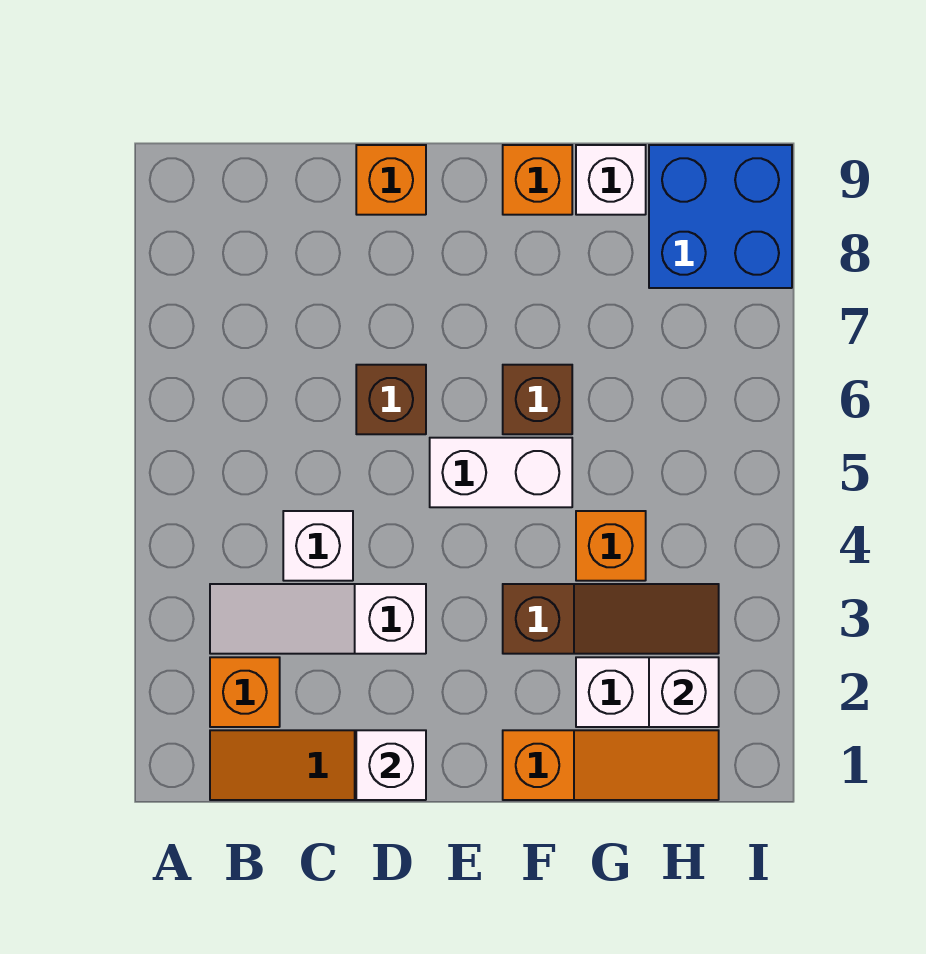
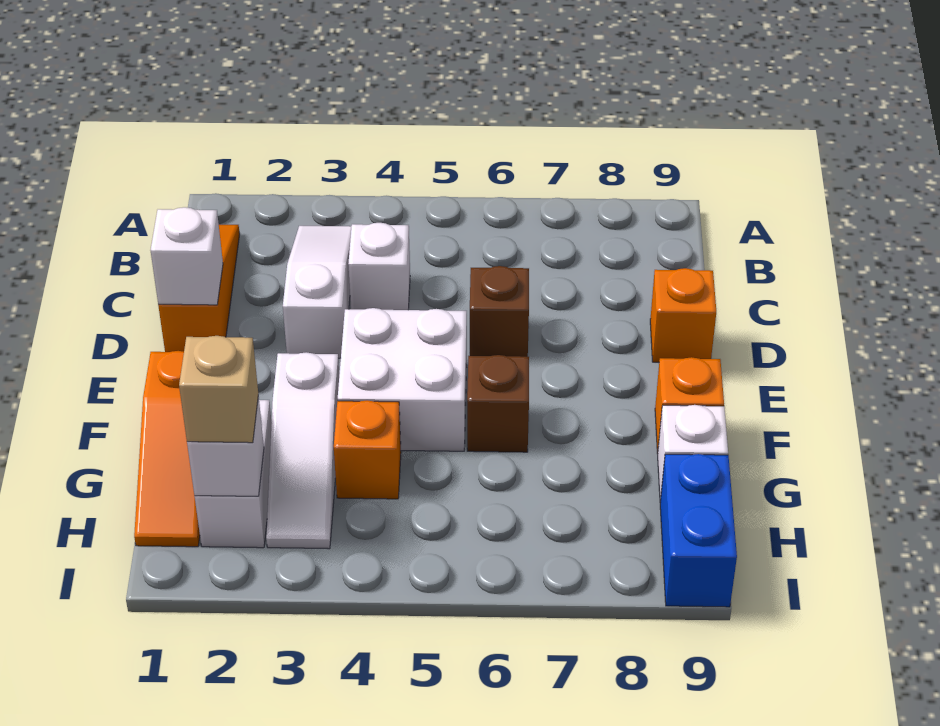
orange brick B2 level 1 -> none
white brick E5:F5 level 1 -> white brick E4:F5 level 1
brown slope F3:H3 level 1 top F -> white slope F3:H3 level 1 top F
none -> tan brick H2 level 3
blue brick H8:I9 level 1 -> blue brick H9:I9 level 1

